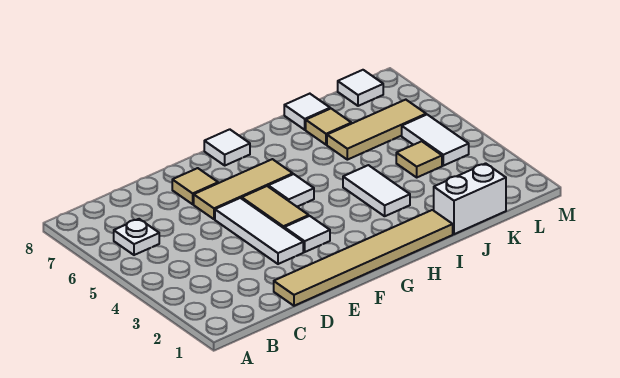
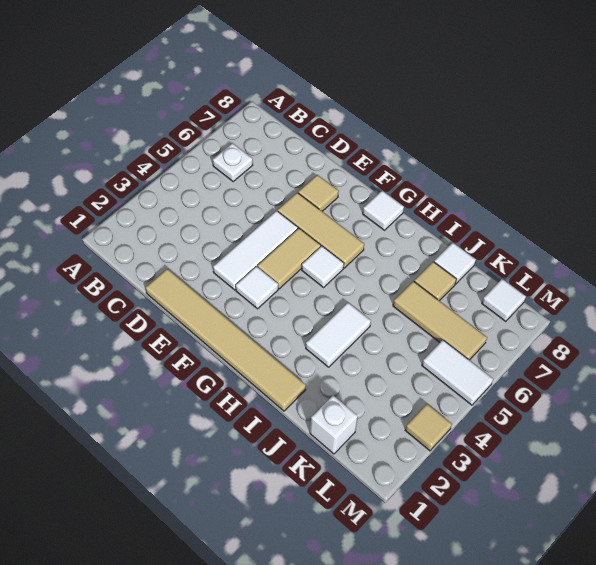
white brick J1:K1 level 1 -> white brick K1 level 1
tan tile K4 level 1 -> tan tile M3 level 1
white tile L4:L5 level 1 -> white tile L5:M5 level 1

